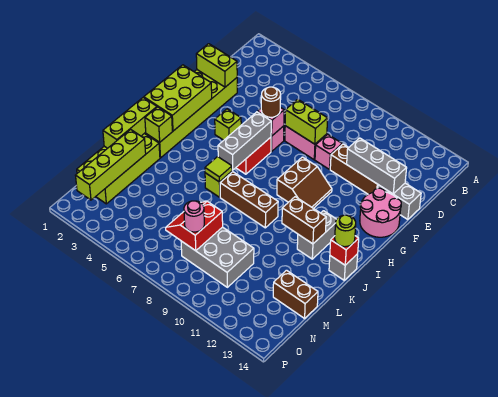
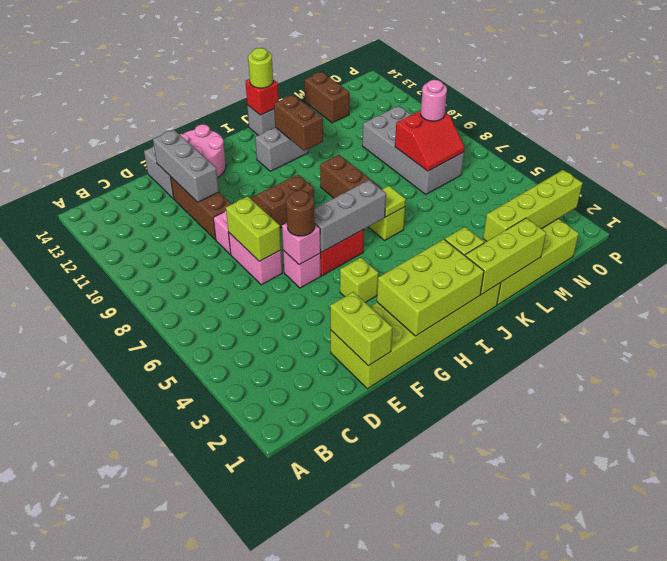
grey brick M8:N10 level 1 -> grey brick M7:N10 level 1

